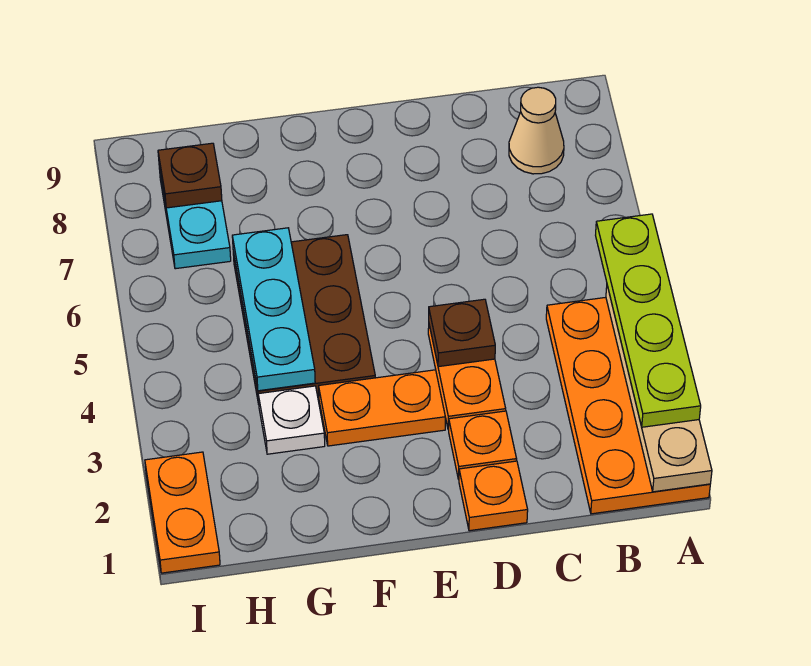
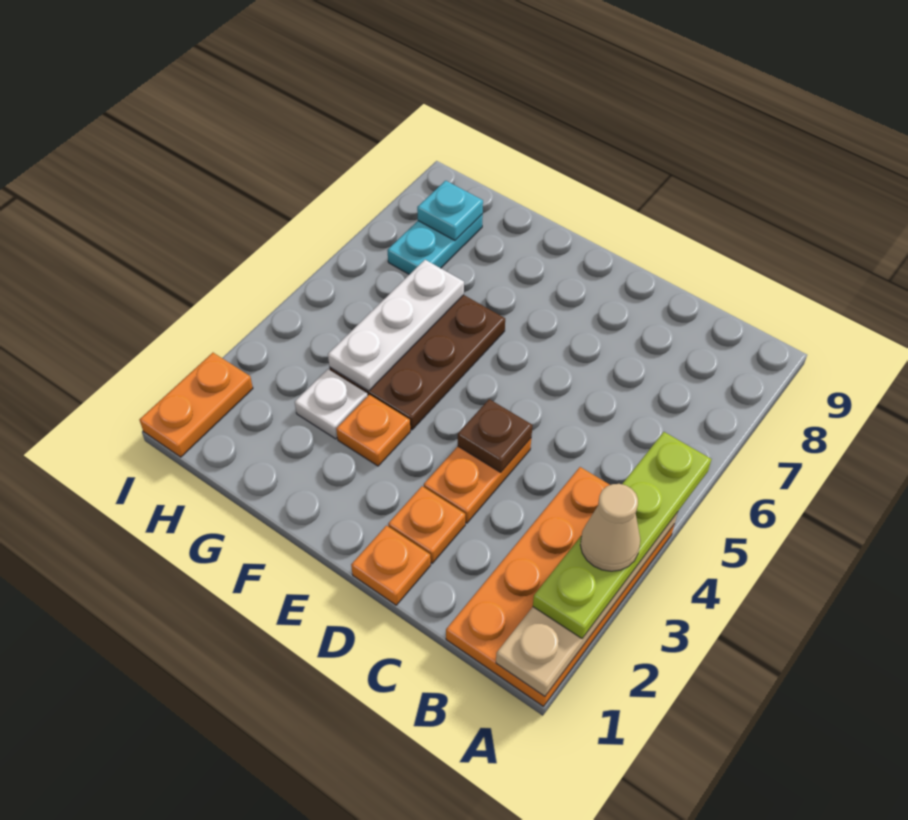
tan cone B8 level 1 -> tan cone A3 level 4
orange plate E3:F3 level 1 -> orange plate F3 level 1
cyan plate G4:G6 level 2 -> white plate G4:G6 level 2
brown plate H8 level 2 -> cyan plate H8 level 2

